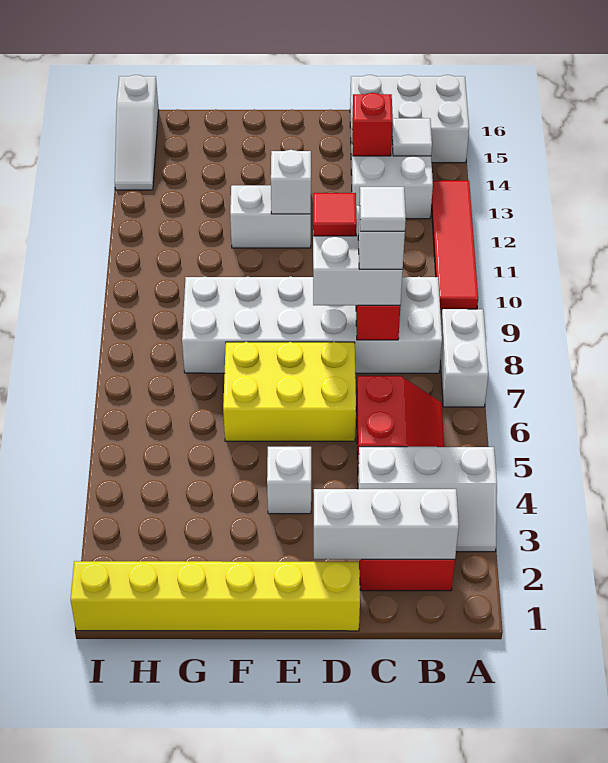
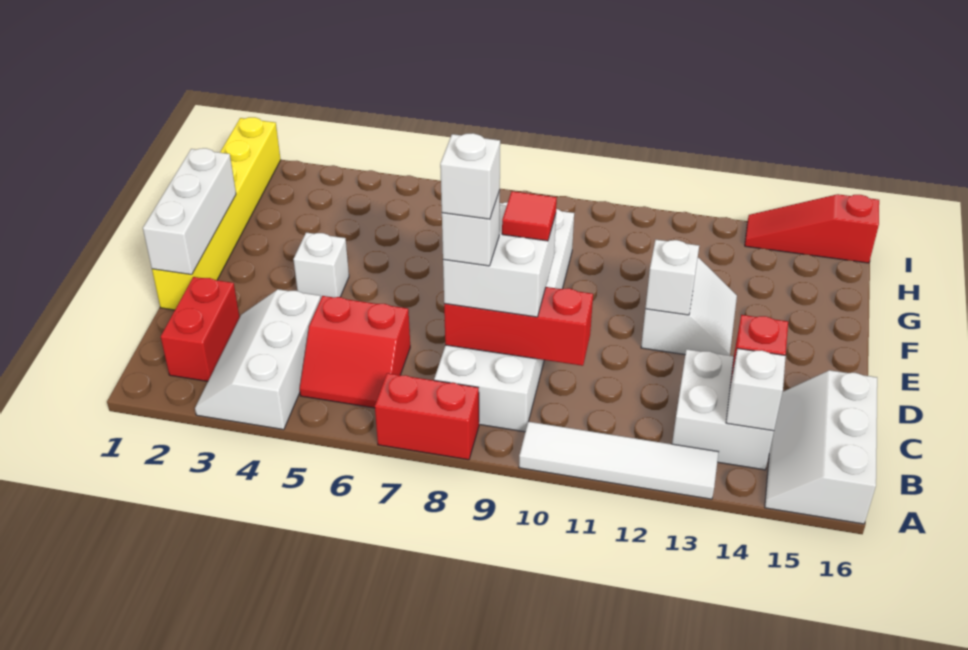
white brick A7:A8 level 1 -> red brick A7:A8 level 1
red tile A10:A13 level 1 -> white tile A10:A13 level 1
white brick A15:C16 level 1 -> white slope A15:C16 level 1 top 16
white brick B2:D2 level 2 -> white brick D1:F1 level 2
white tile B14 level 2 -> white brick B14 level 2
white tile C8 level 5 -> white brick C8 level 5
yellow brick D6:F7 level 1 -> none
white slope I14:I16 level 1 top 16 -> red slope I14:I16 level 1 top 16

